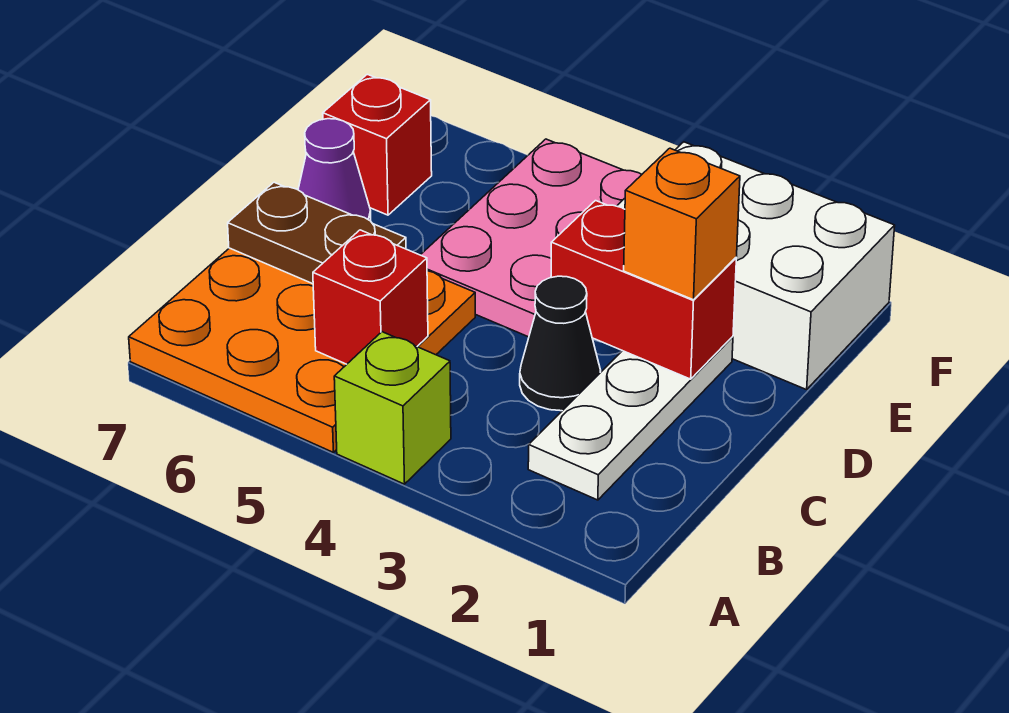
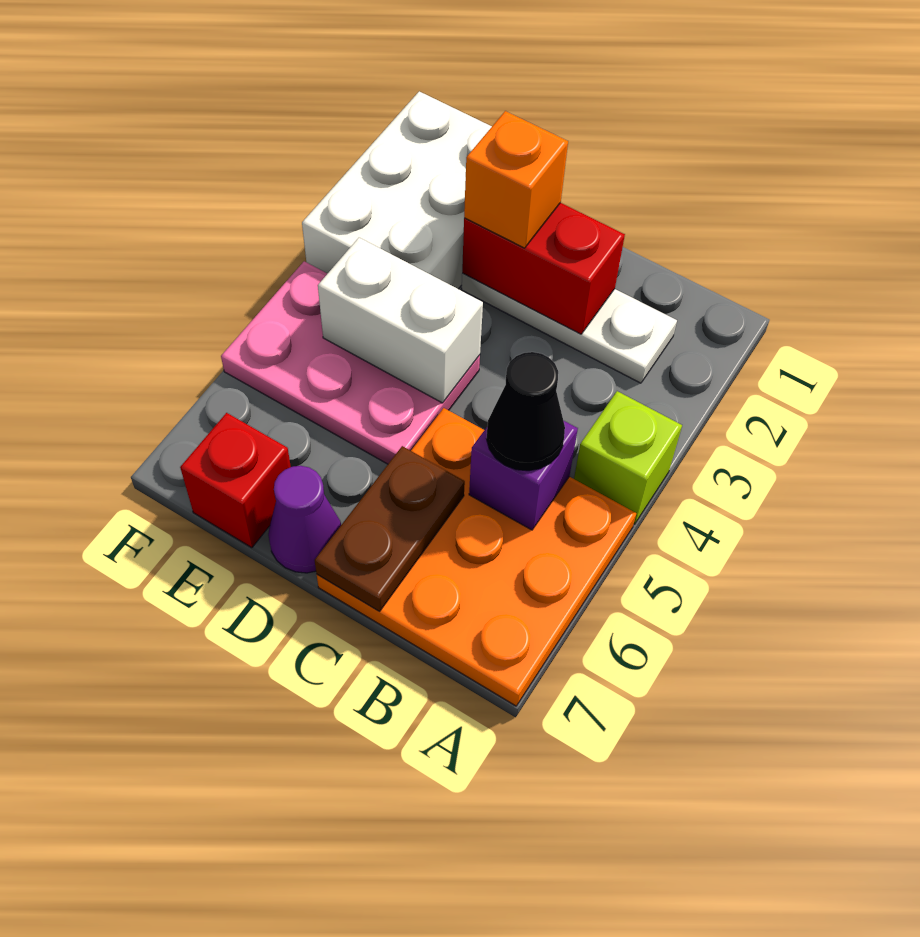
red brick B5 level 2 -> purple brick B5 level 2
black cone C3 level 1 -> black cone B5 level 3
red brick D2:D3 level 2 -> red brick C2:D2 level 2
none -> white brick D4:E4 level 2

